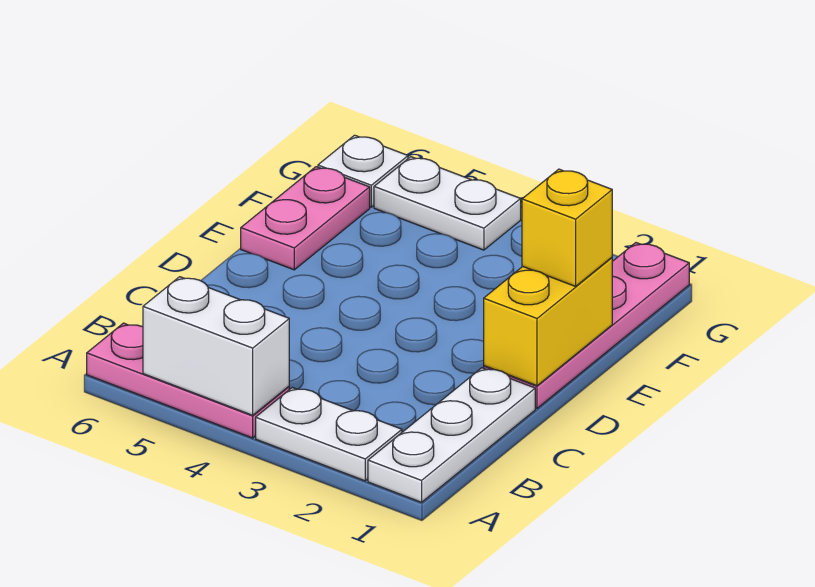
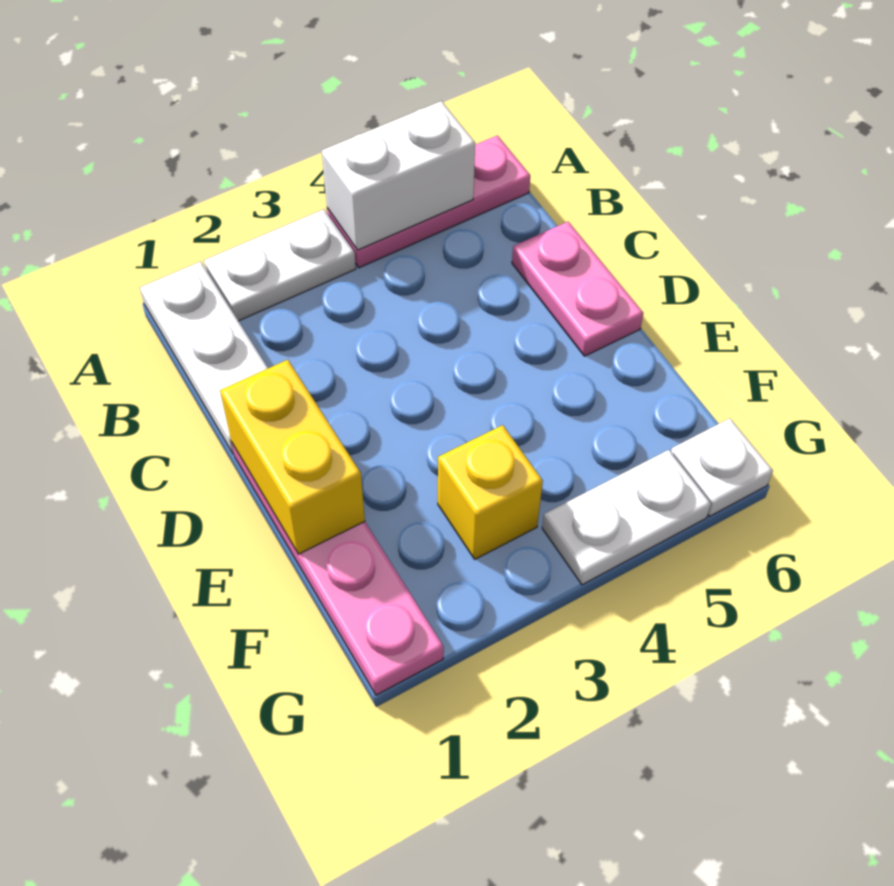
yellow brick E1 level 3 -> yellow brick F3 level 1
pink plate E6:F6 level 1 -> pink plate C6:D6 level 1

